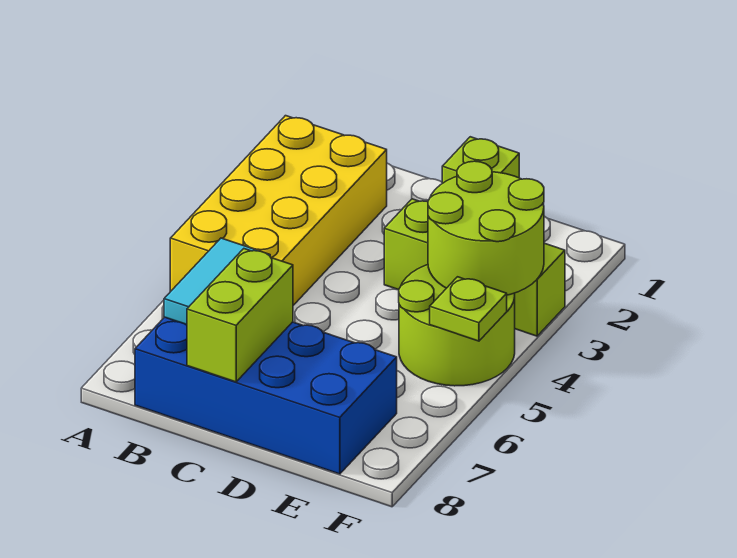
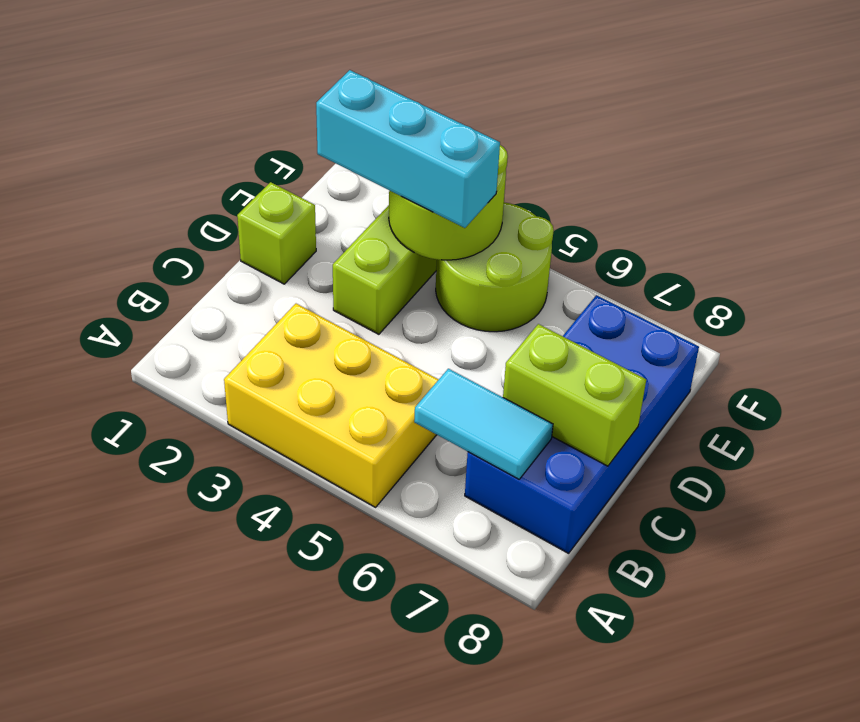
yellow brick A2:B5 level 1 -> yellow brick A3:B5 level 1
none -> cyan brick E2:E4 level 3
lime plate F5 level 2 -> none

